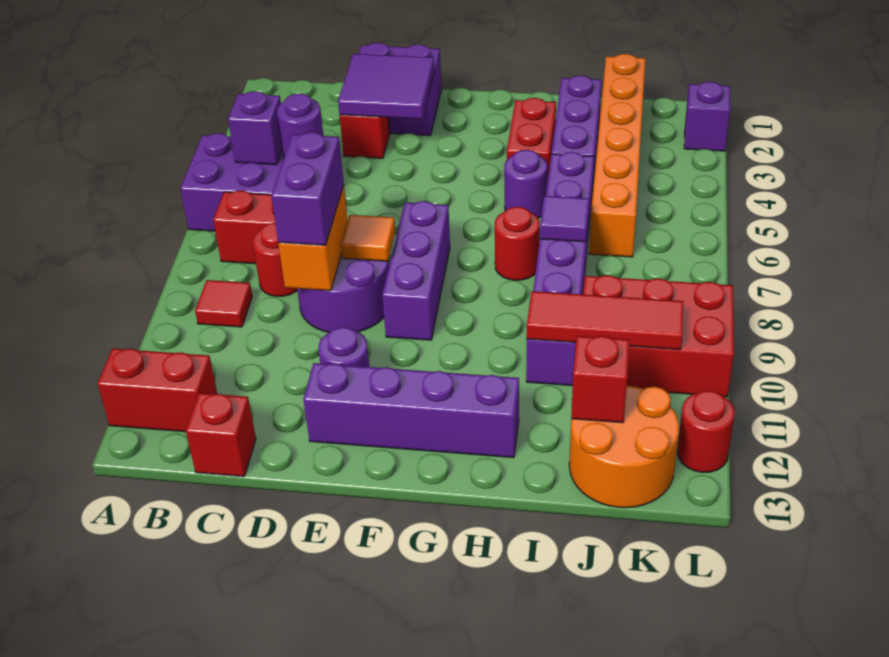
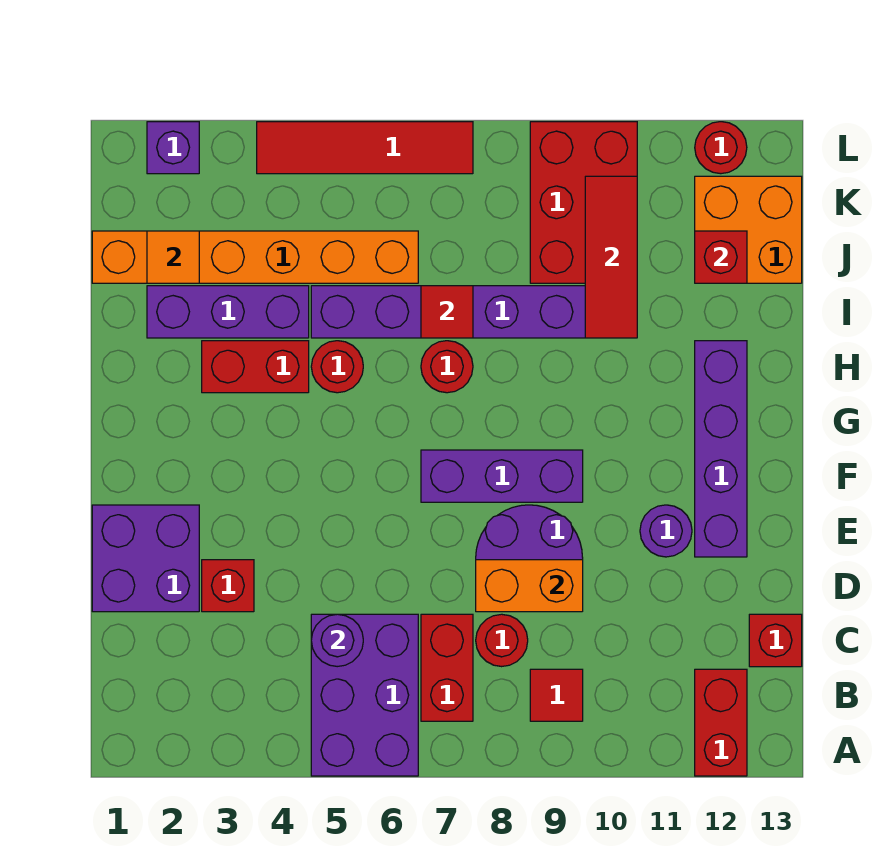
purple brick B5 level 2 -> none
purple tile D2:E3 level 2 -> none
purple brick D8:D9 level 3 -> none
orange tile E8 level 2 -> orange tile J2 level 2
purple round brick H5 level 1 -> red round brick H5 level 1
purple tile I7 level 2 -> red tile I7 level 2
orange round brick J12:K13 level 1 -> orange brick J12:K13 level 1
none -> red tile L4:L7 level 1

